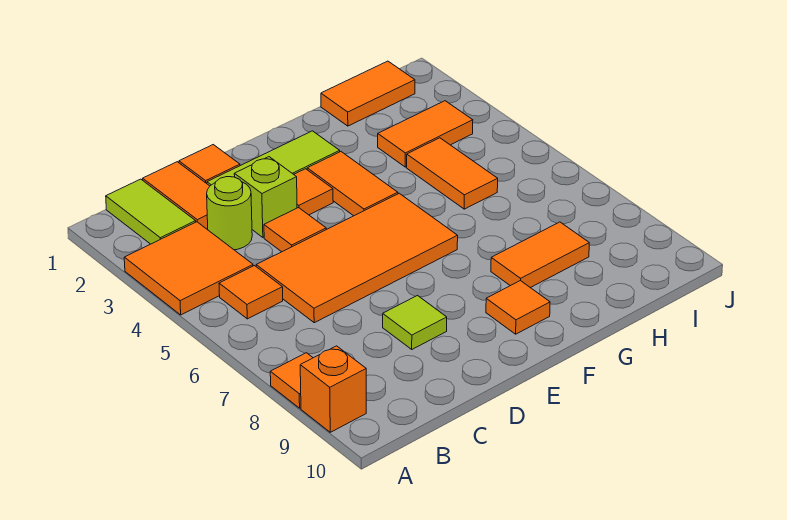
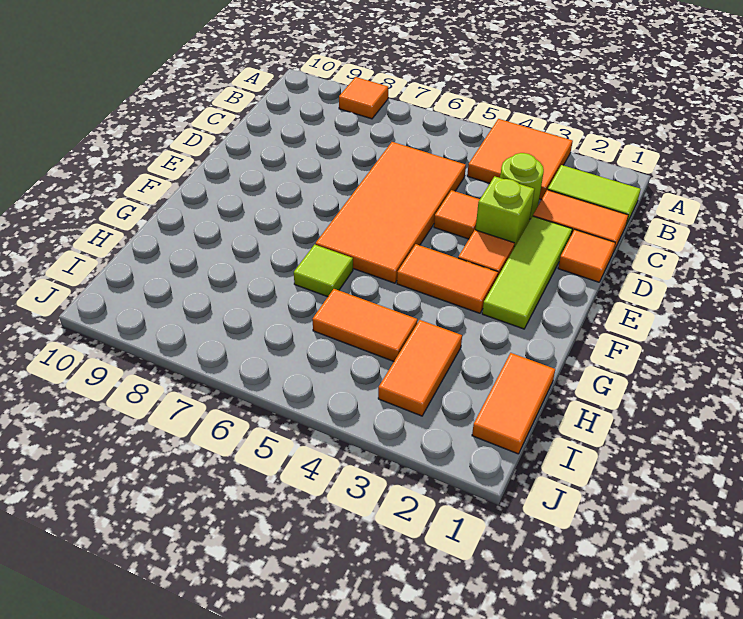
orange brick A9 level 1 -> none
orange tile B5 level 1 -> none
lime tile D8 level 1 -> lime tile G6 level 1
orange tile F9 level 1 -> none
orange tile G8:H8 level 1 -> none

